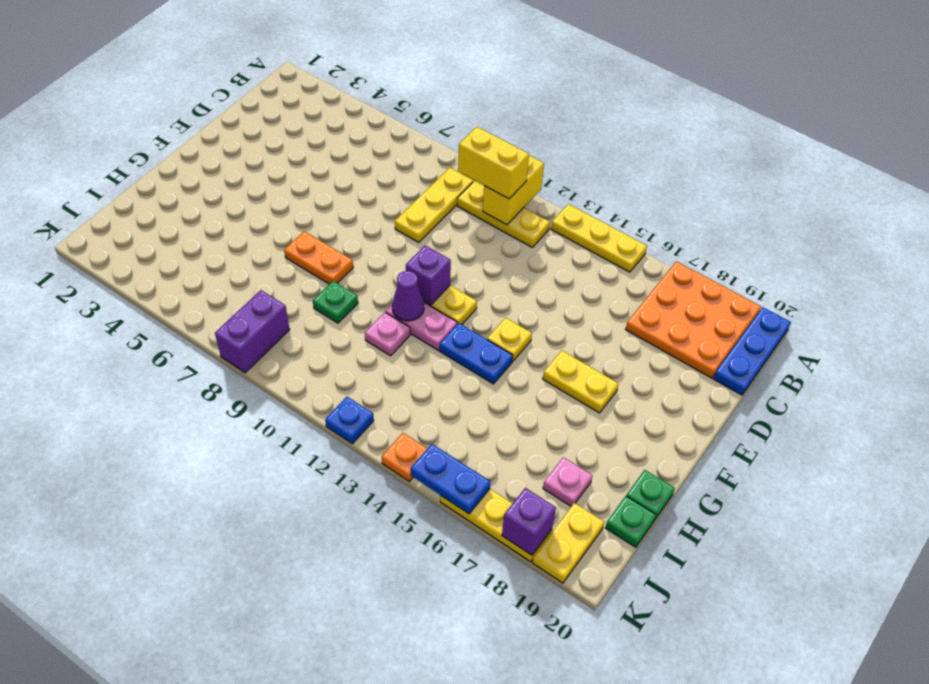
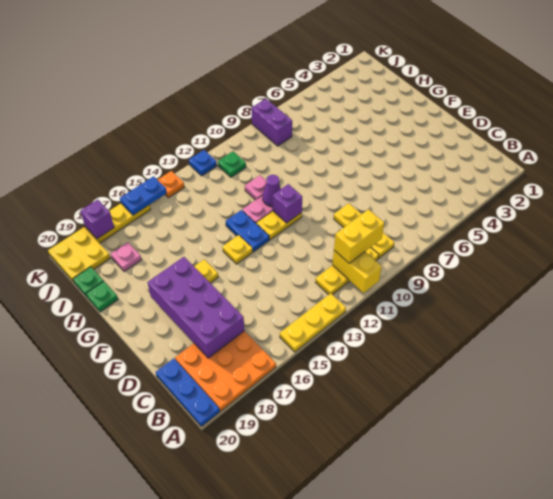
none -> purple brick C17:F18 level 2
orange plate G7:G8 level 1 -> none
blue plate G13:G14 level 1 -> blue plate F13:G13 level 1
green plate H9 level 1 -> green plate J11 level 1
yellow plate J19:K19 level 1 -> yellow plate J19:K20 level 1

